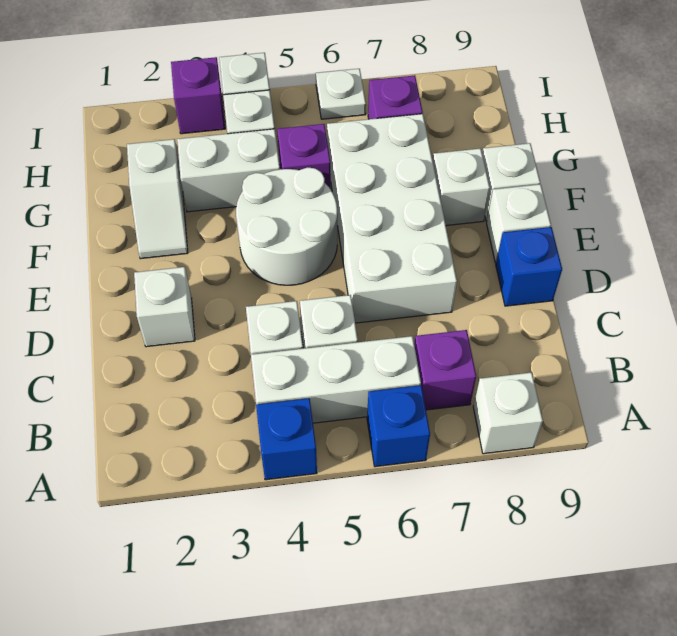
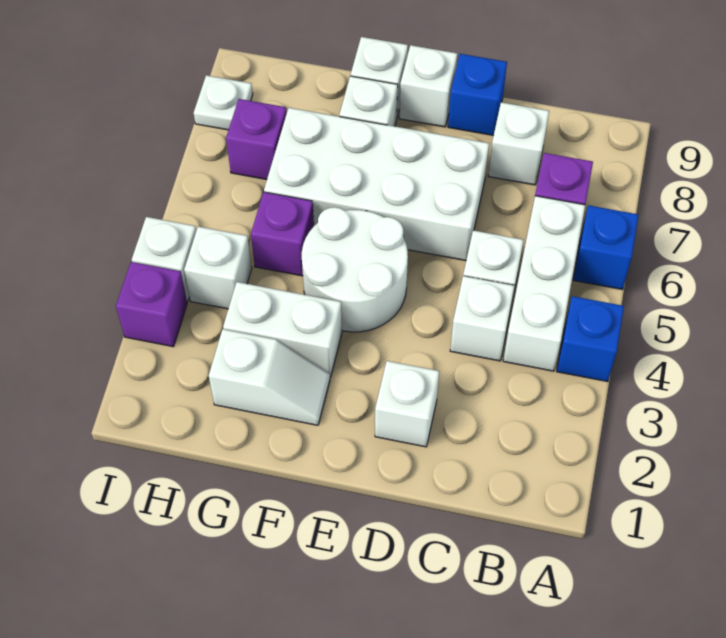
white brick A8 level 1 -> white brick C8 level 1
white brick G3:G4 level 1 -> white brick F3:G3 level 1
white plate I6 level 1 -> white plate I8 level 1

